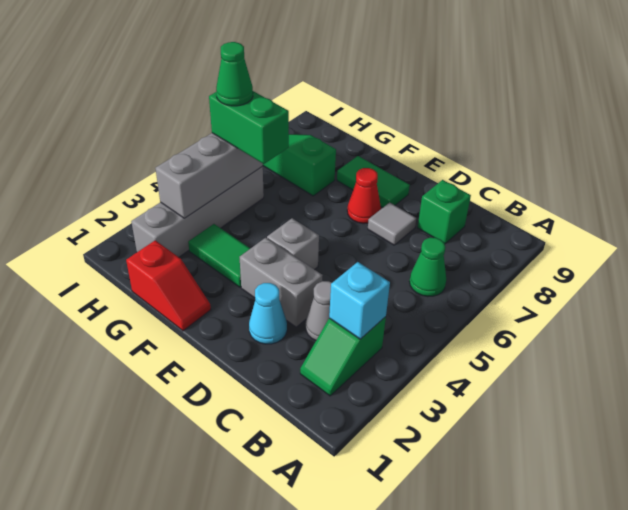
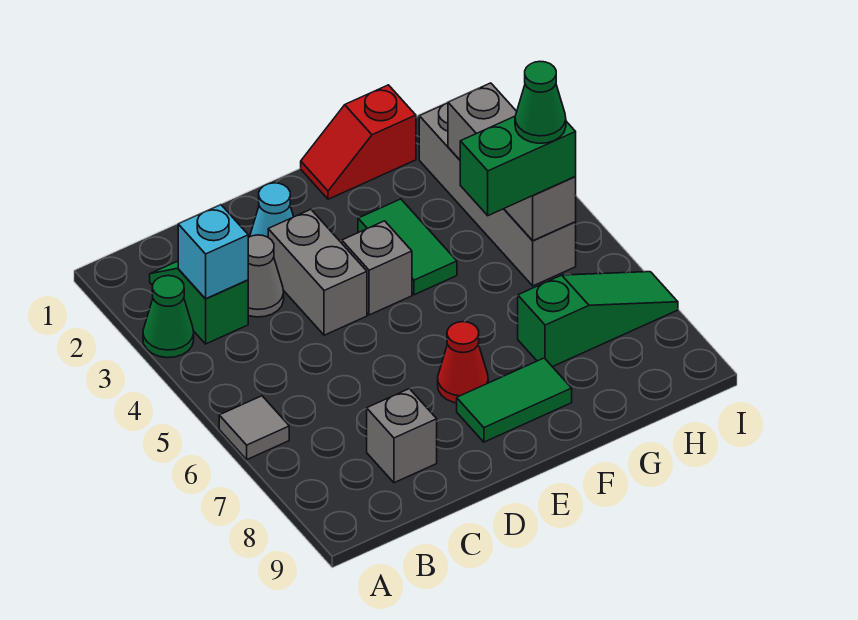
green cone B6 level 1 -> green cone A3 level 1
green brick C8 level 1 -> grey brick C8 level 1
grey brick D3:E3 level 1 -> grey brick D3:D4 level 1
grey tile D7 level 1 -> grey tile A6 level 1
green tile F3:G3 level 1 -> green tile F3:F4 level 1

